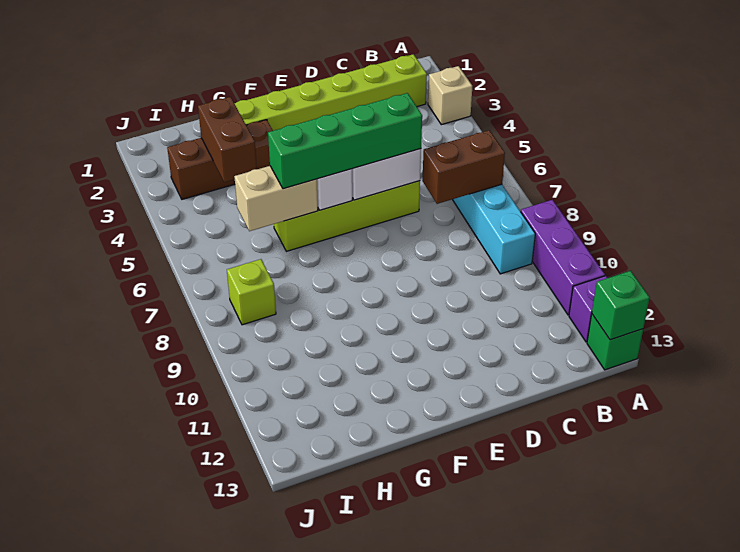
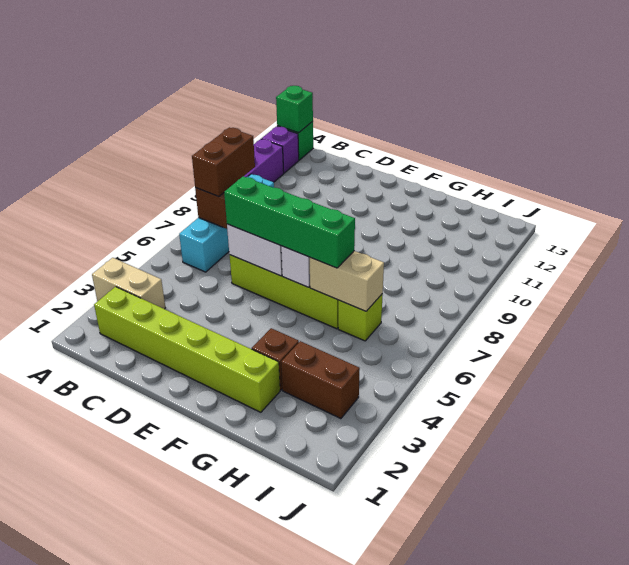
tan brick A3 level 1 -> tan brick A3:B3 level 1
brown brick H3:H4 level 2 -> brown brick B7:B8 level 3
lime brick I8 level 1 -> lime brick H6 level 1

